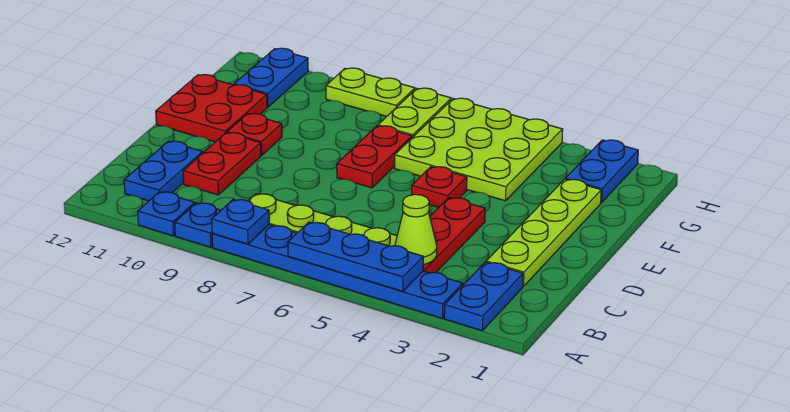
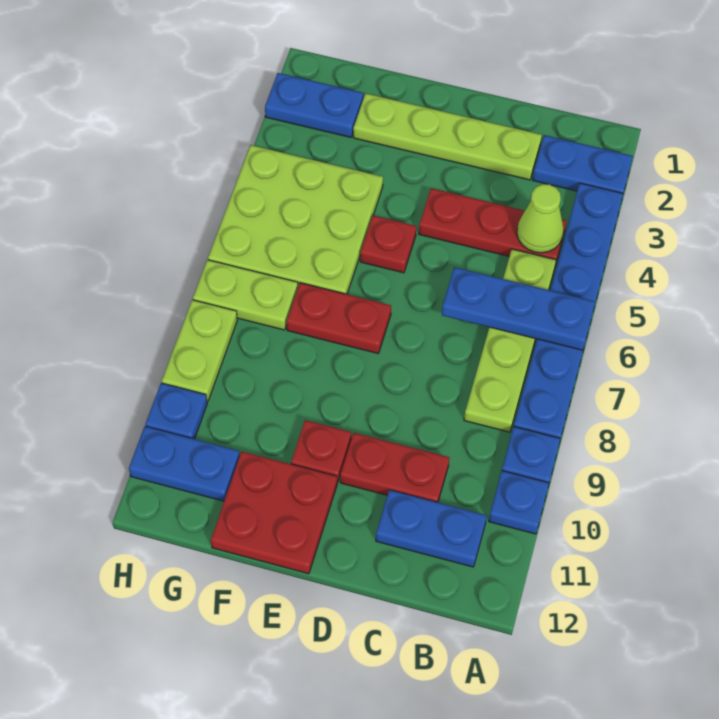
blue plate A4:A6 level 2 -> blue plate A6:C6 level 2
blue plate A8 level 2 -> blue plate H10 level 1

